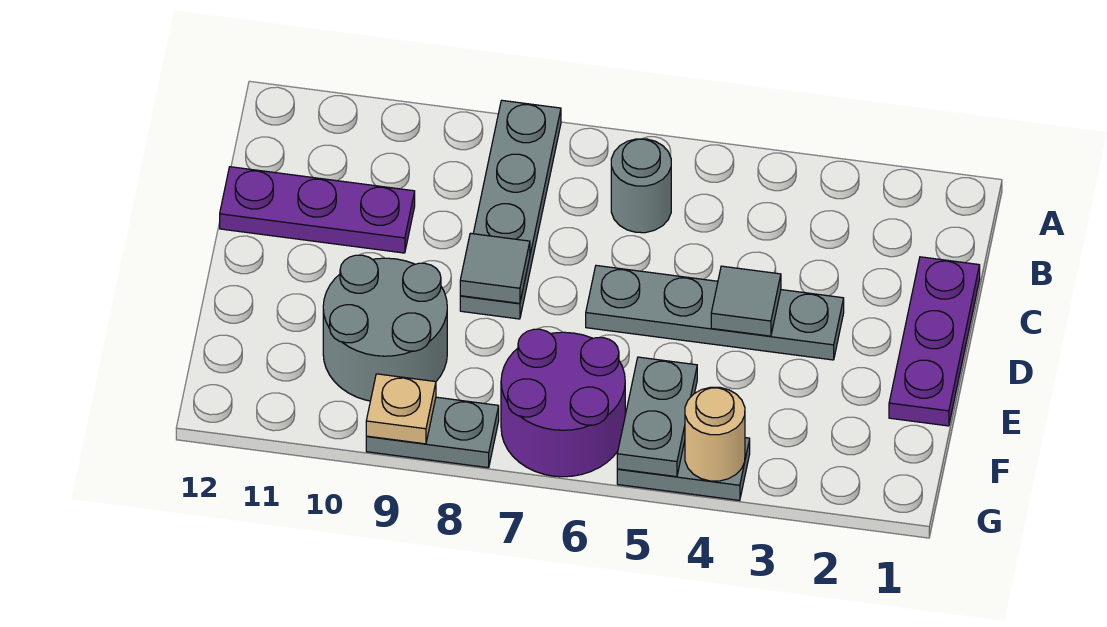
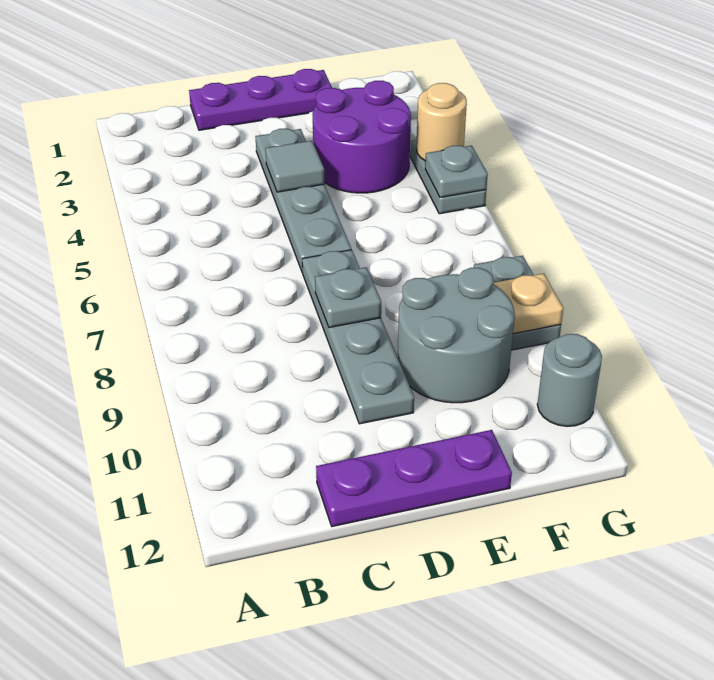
grey plate A8:D8 level 1 -> grey plate D7:D10 level 1
grey round brick B6 level 1 -> grey round brick G11 level 1
purple plate C10:C12 level 1 -> purple plate C12:E12 level 1
grey tile D8 level 2 -> grey plate D8 level 2
grey plate F5:G5 level 2 -> grey plate G5 level 2
purple round brick F6:G7 level 1 -> purple round brick E3:F4 level 1

